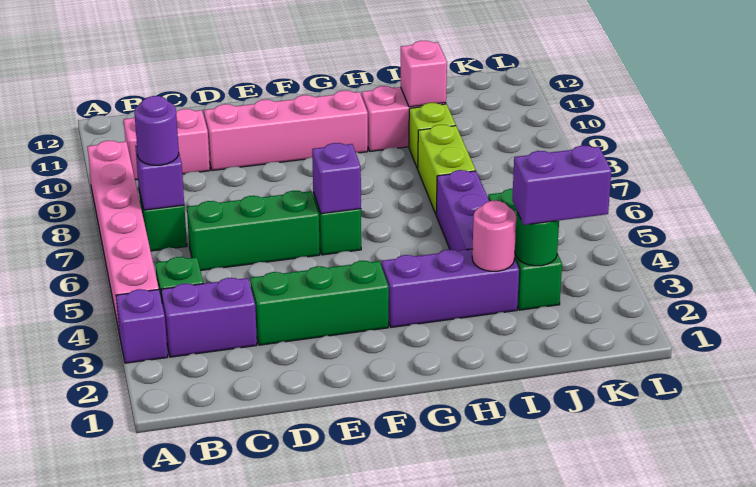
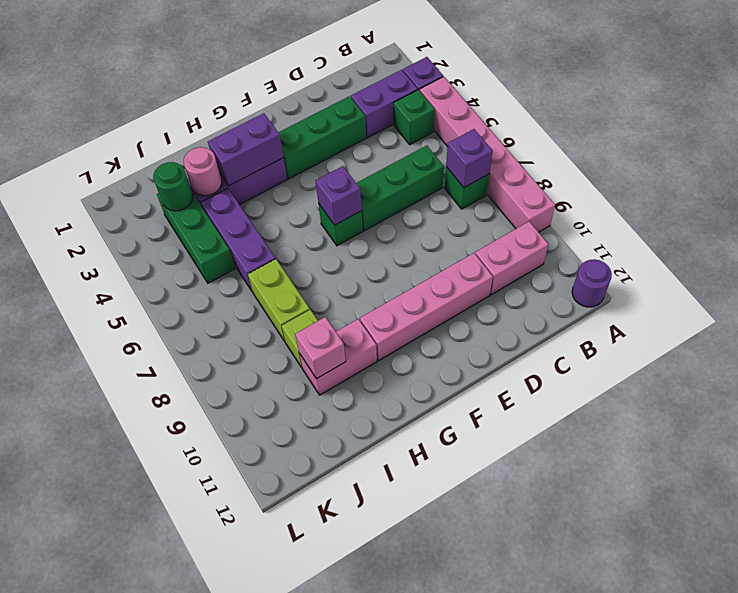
purple round brick B7 level 3 -> purple round brick A12 level 1
purple brick J3:K3 level 3 -> purple brick G3:H3 level 2

